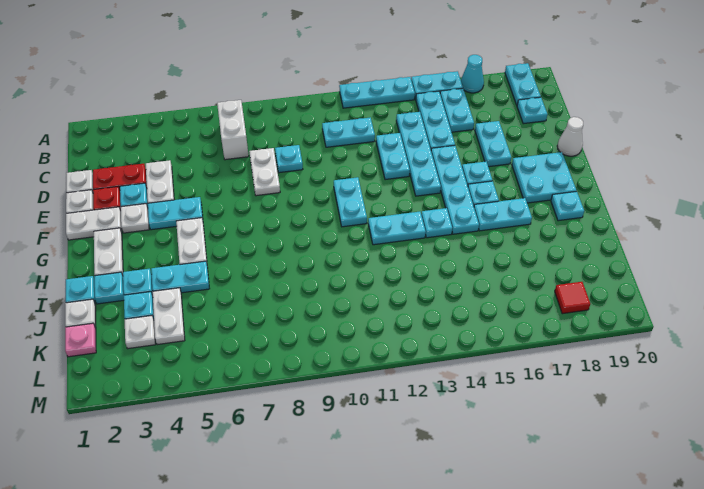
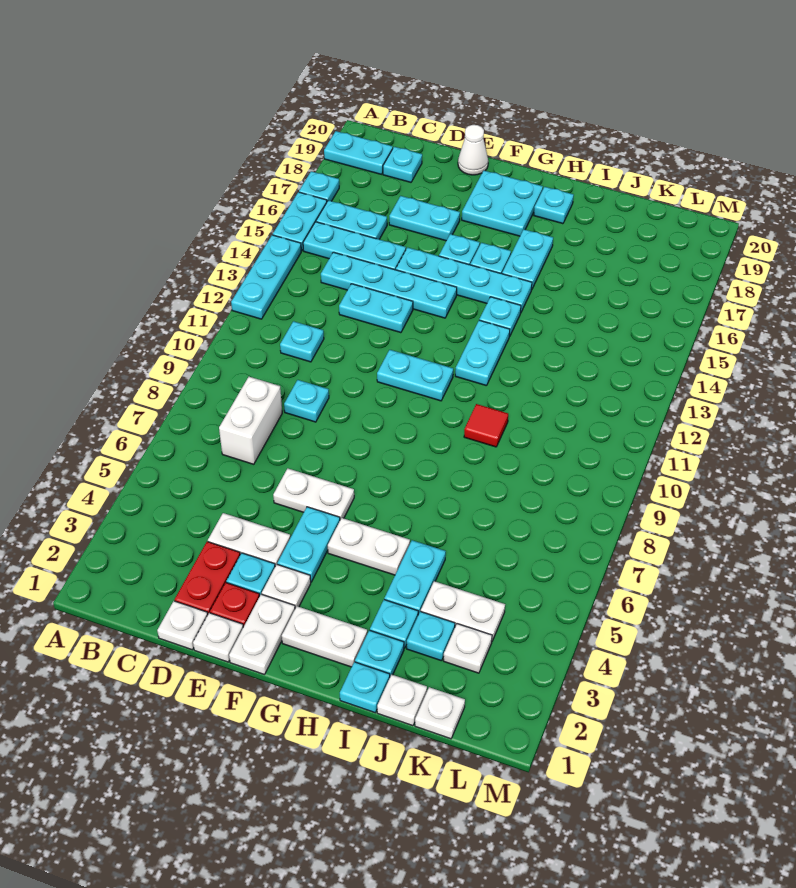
cyan cone A17 level 1 -> cyan plate A17 level 1
white brick B7:C7 level 1 -> white brick C7:C8 level 1
cyan plate C11:C12 level 1 -> cyan plate C11 level 1
white plate D8:E8 level 1 -> white plate E6:F6 level 1
pink plate K1 level 1 -> white plate K1 level 1
red tile L18 level 1 -> red tile I10 level 1

